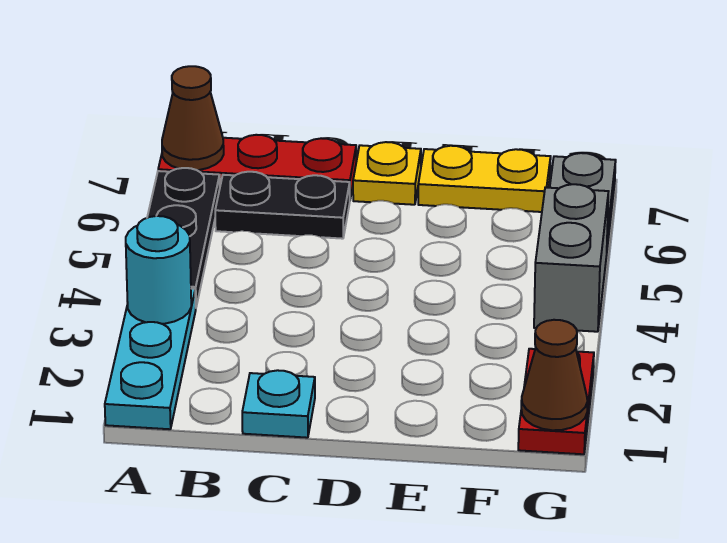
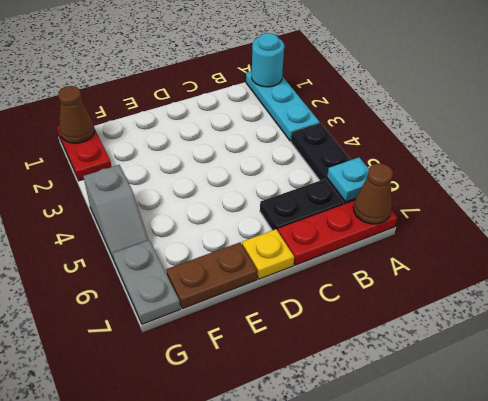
cyan round brick A3 level 2 -> cyan round brick A1 level 2
cyan plate C1 level 1 -> cyan plate A6 level 2
yellow plate E7:F7 level 1 -> brown plate E7:F7 level 1
grey brick G4:G5 level 1 -> grey slope G4:G5 level 1 top 4

